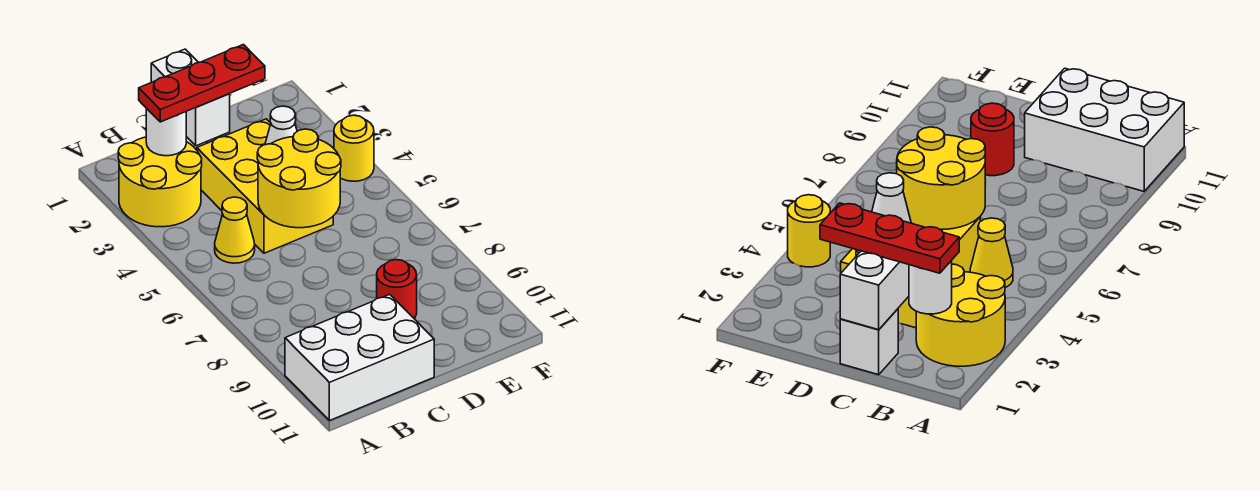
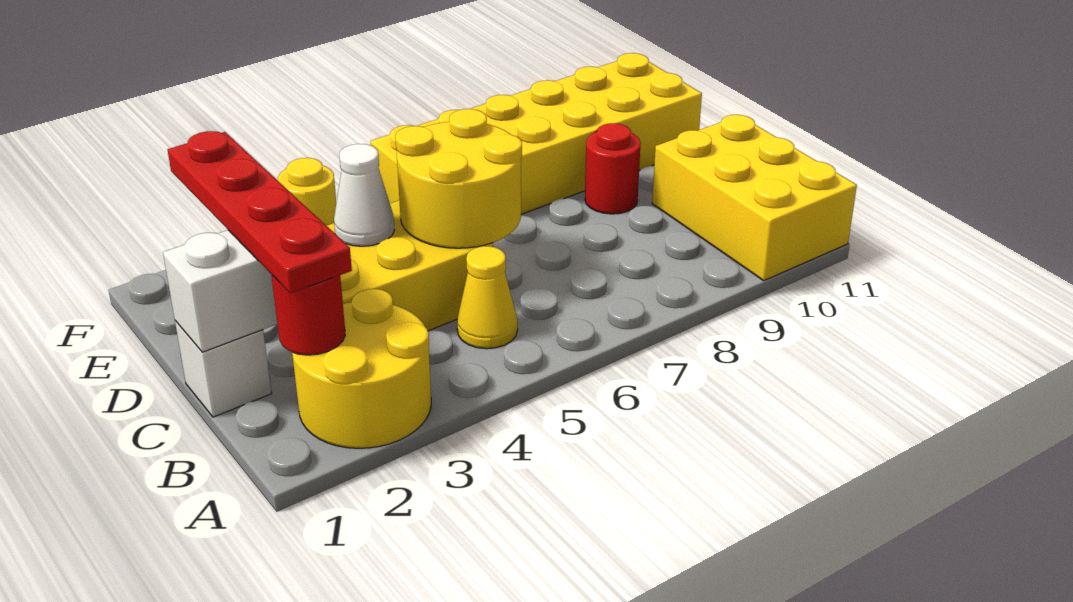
white brick A10:C11 level 1 -> yellow brick A10:C11 level 1
white round brick B2 level 2 -> red round brick B2 level 2
red plate B2:D2 level 3 -> red plate B2:E2 level 3
none -> yellow brick E6:F11 level 1

